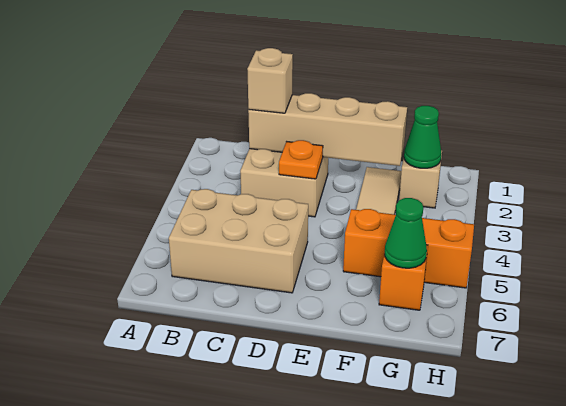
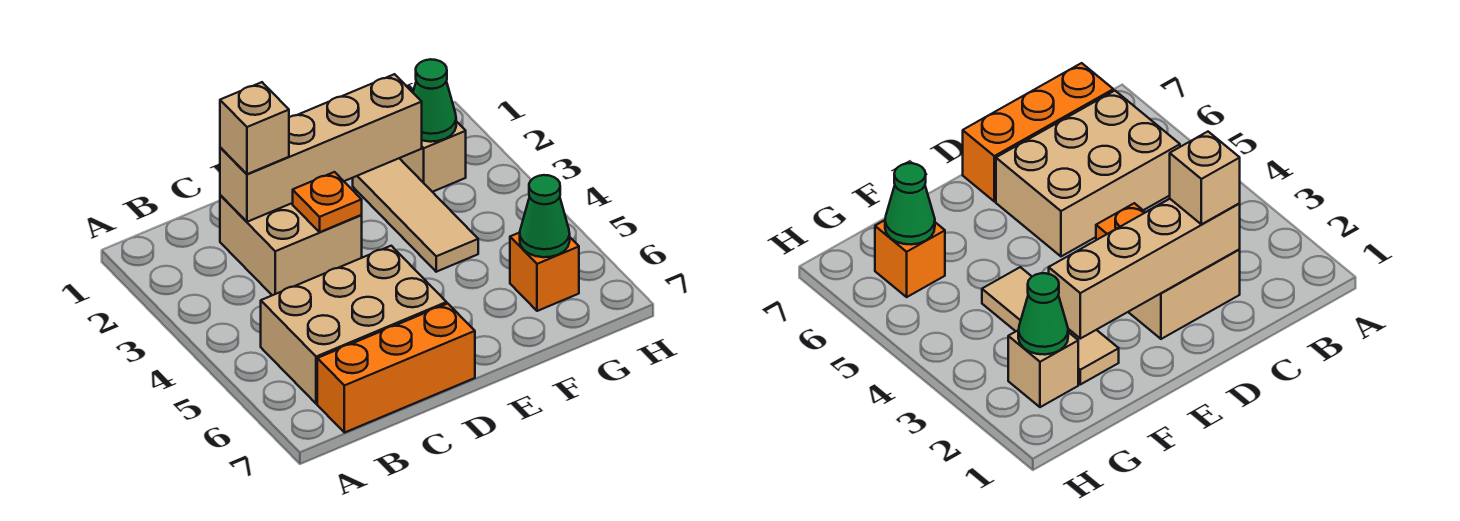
orange brick F5:H5 level 1 -> orange brick B7:D7 level 1

